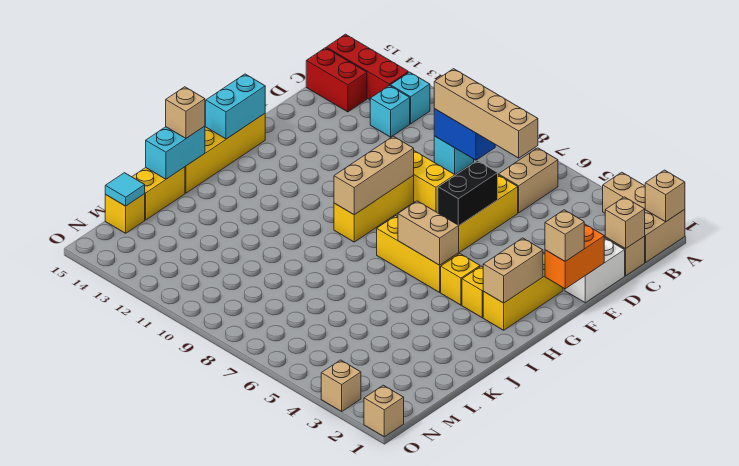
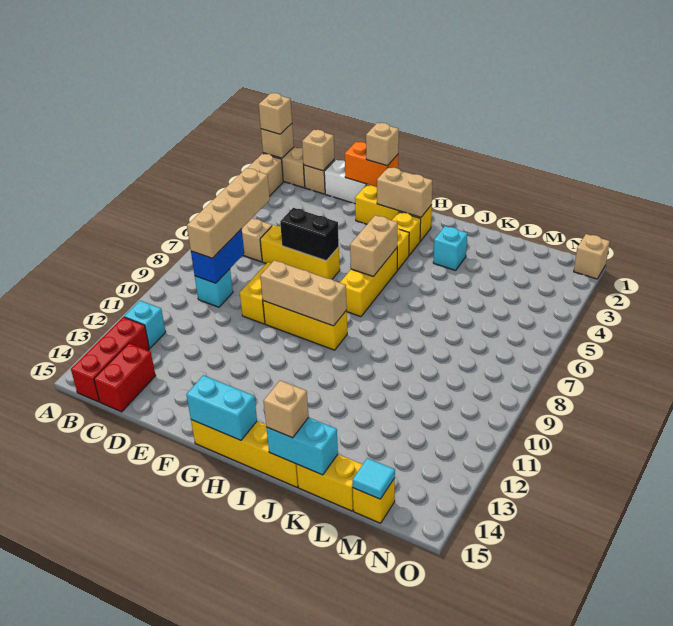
cyan brick C12 level 1 -> cyan brick J3 level 1
tan brick O3 level 1 -> tan brick A1 level 3

